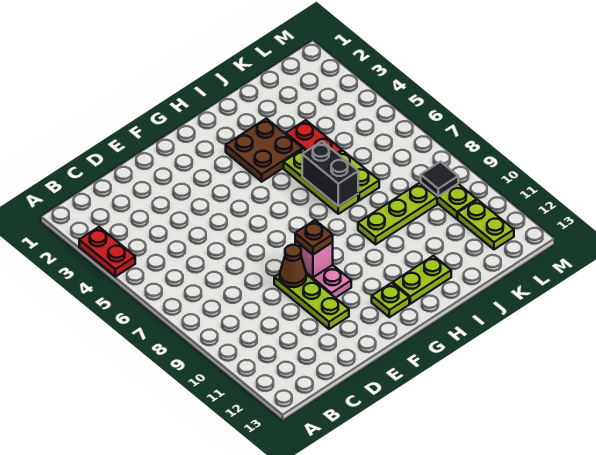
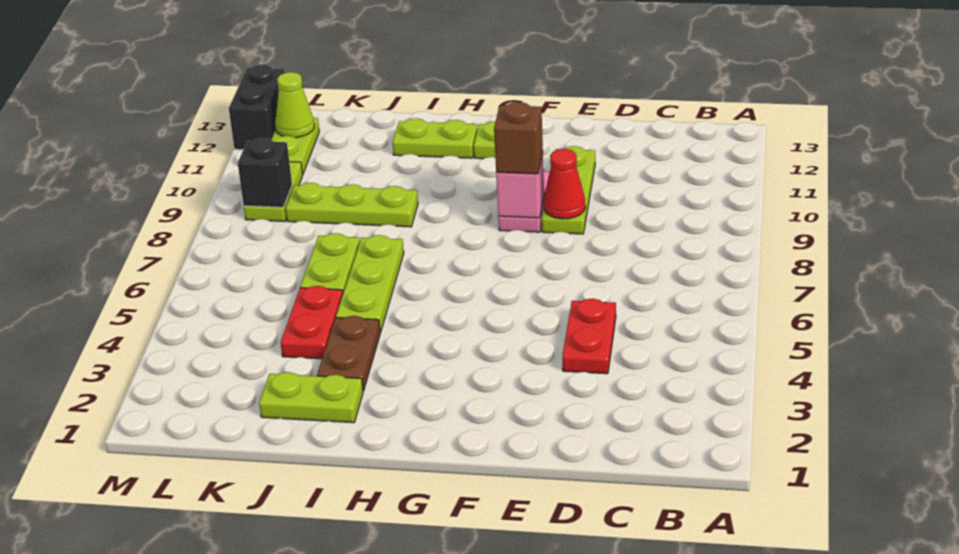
red plate A3:A4 level 1 -> red plate D4:D5 level 1
brown cone E9 level 2 -> red cone E9 level 2
brown plate F9 level 3 -> brown brick F9 level 3
brown plate H3:I4 level 1 -> brown plate I3:I4 level 1
none -> lime plate I2:J2 level 1
black brick I6:I7 level 2 -> black brick M12:M13 level 1
black tile L9 level 2 -> black brick L9 level 2
none -> lime cone L12 level 2

